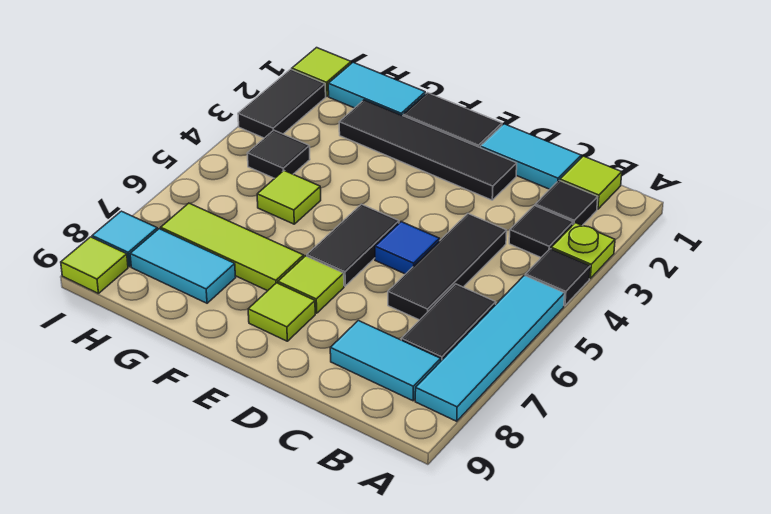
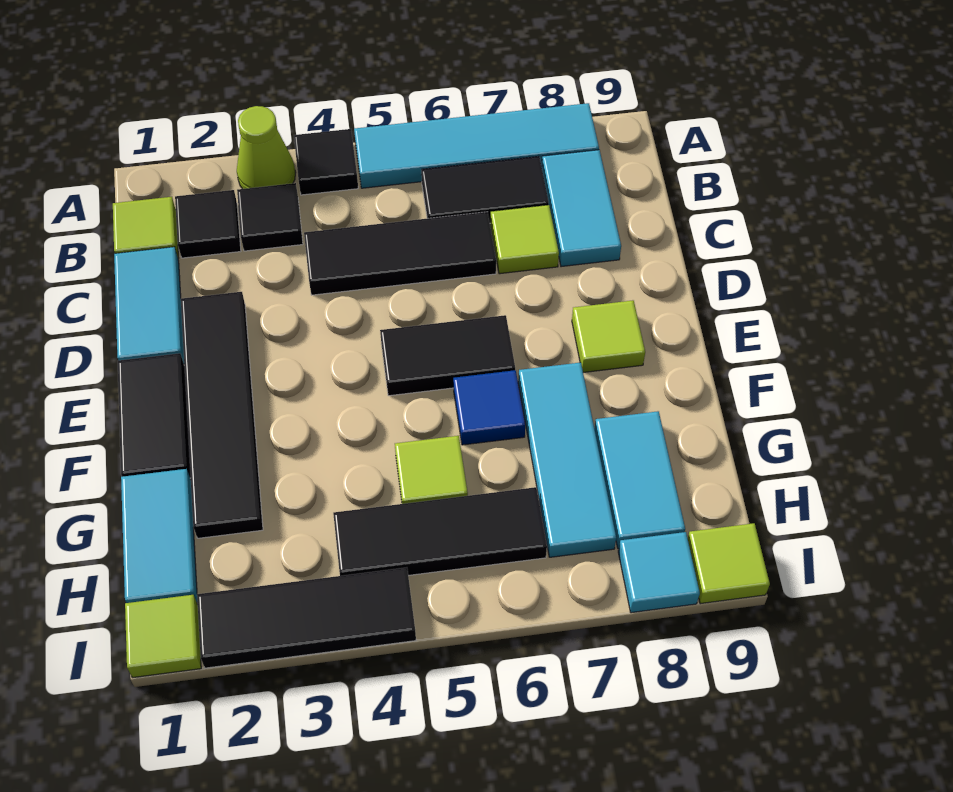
lime plate A3 level 1 -> lime cone A3 level 1
blue tile D5 level 1 -> blue tile F6 level 1
lime tile E7 level 1 -> lime tile C7 level 1
lime tile F7:H7 level 1 -> cyan tile F7:H7 level 1
black tile H4 level 1 -> black tile H4:H6 level 1
black tile I2:I3 level 1 -> black tile I2:I4 level 1

